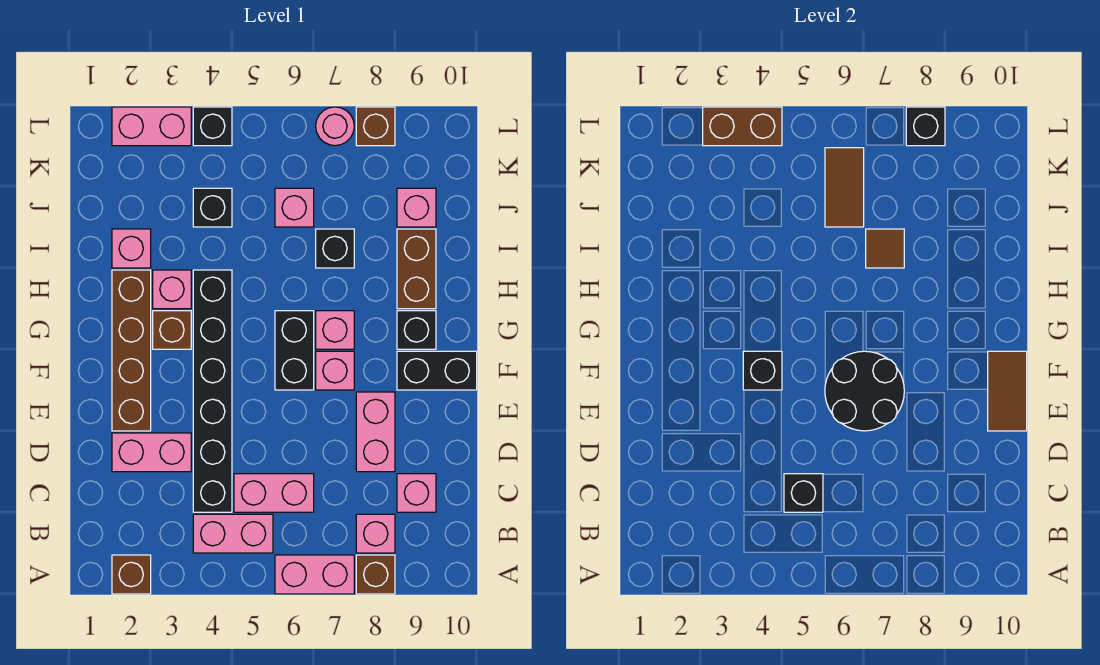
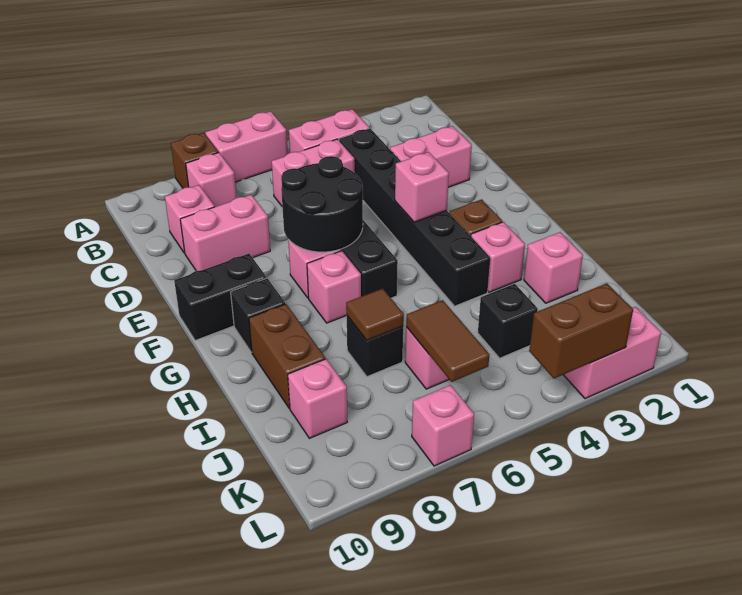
brown brick A2 level 1 -> none
black brick C5 level 2 -> none
pink brick D8:E8 level 1 -> pink brick D8:D9 level 1
brown brick E2:H2 level 1 -> none
brown tile E10:F10 level 2 -> none
black brick F4 level 2 -> pink brick F4 level 2
black brick L4 level 1 -> none
pink round brick L7 level 1 -> pink brick L7 level 1
brown brick L8 level 1 -> none
black brick L8 level 2 -> none

